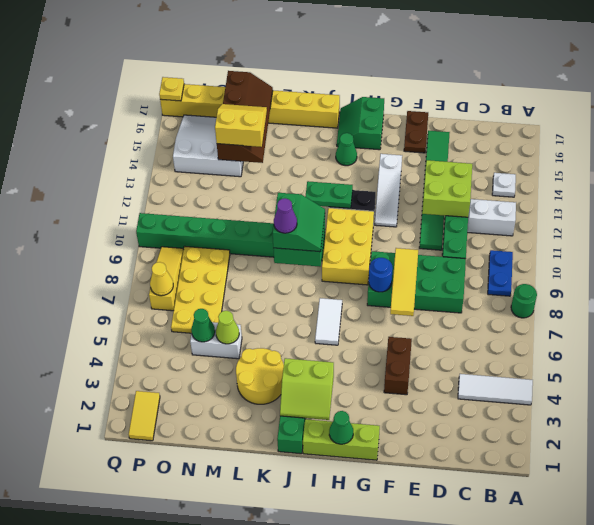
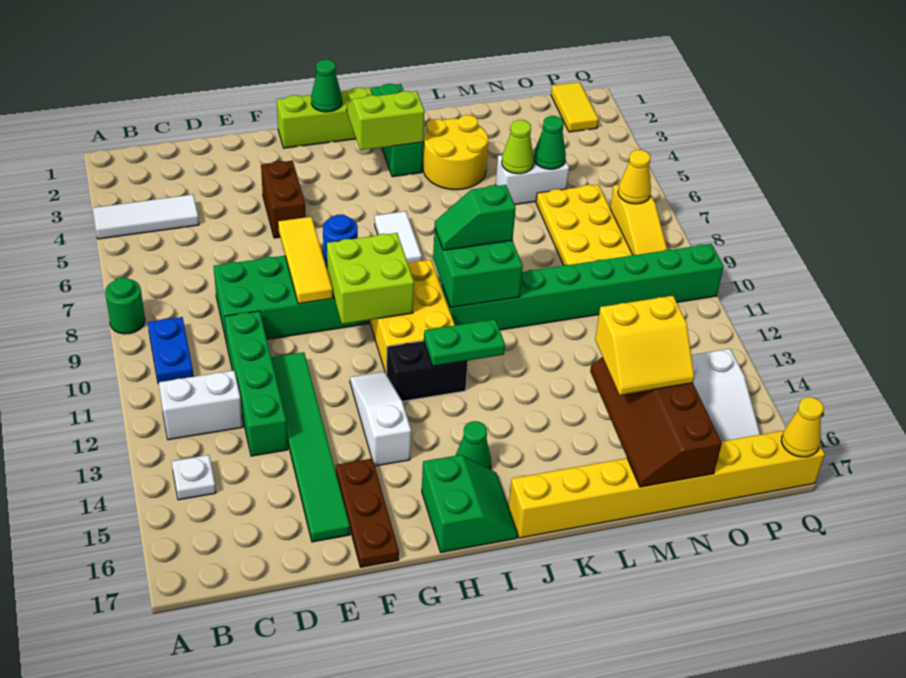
lime brick D12:E13 level 2 -> lime brick G9:H10 level 2
brown plate F16:F17 level 1 -> brown plate F15:F17 level 1
green slope J9:K10 level 3 top K -> green slope J9:K9 level 3 top K
purple cone K9 level 4 -> none
yellow plate Q17 level 2 -> yellow cone Q17 level 2

